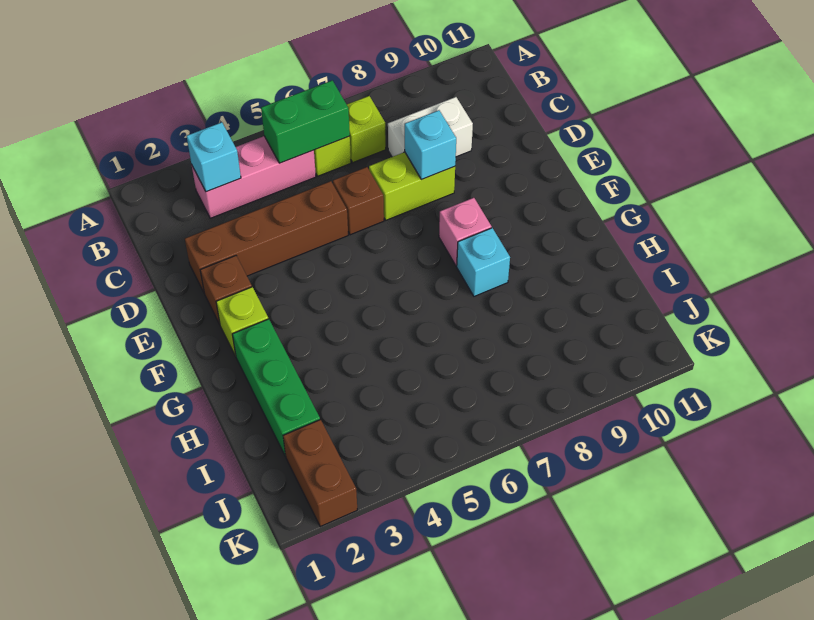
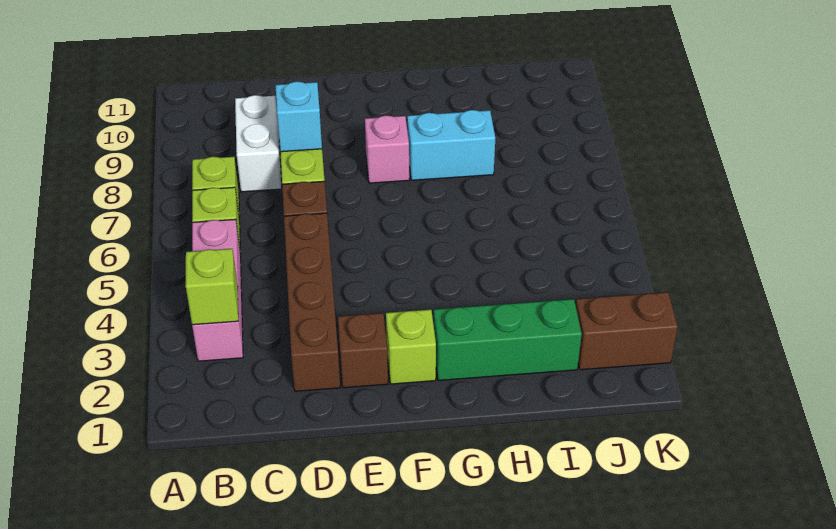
cyan brick B3 level 2 -> lime brick B3 level 2
green brick B5:B6 level 2 -> none
cyan brick G8 level 1 -> cyan brick G8:H8 level 1

